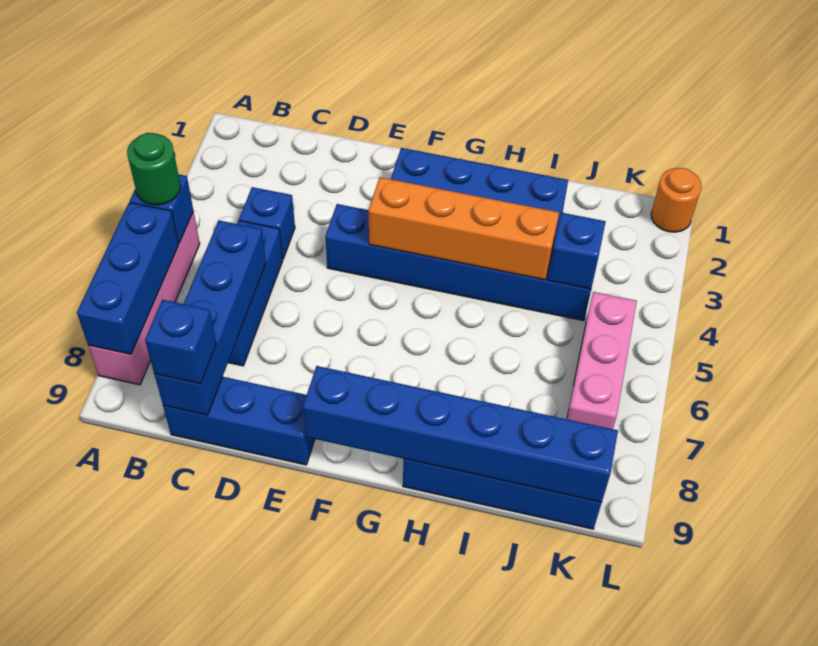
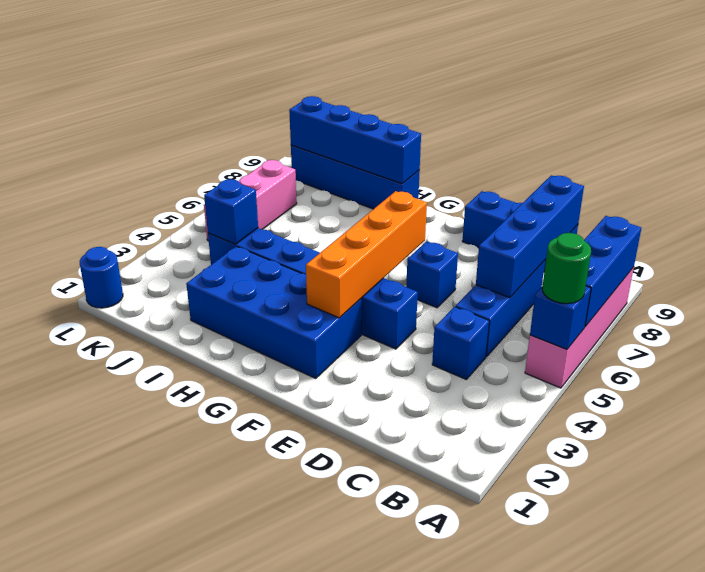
blue brick C9 level 3 -> blue brick E6 level 1
orange brick F4:I4 level 2 -> orange brick F3:F6 level 2
blue brick F9:K9 level 2 -> blue brick H9:K9 level 2
orange round brick L1 level 1 -> blue round brick L1 level 1

